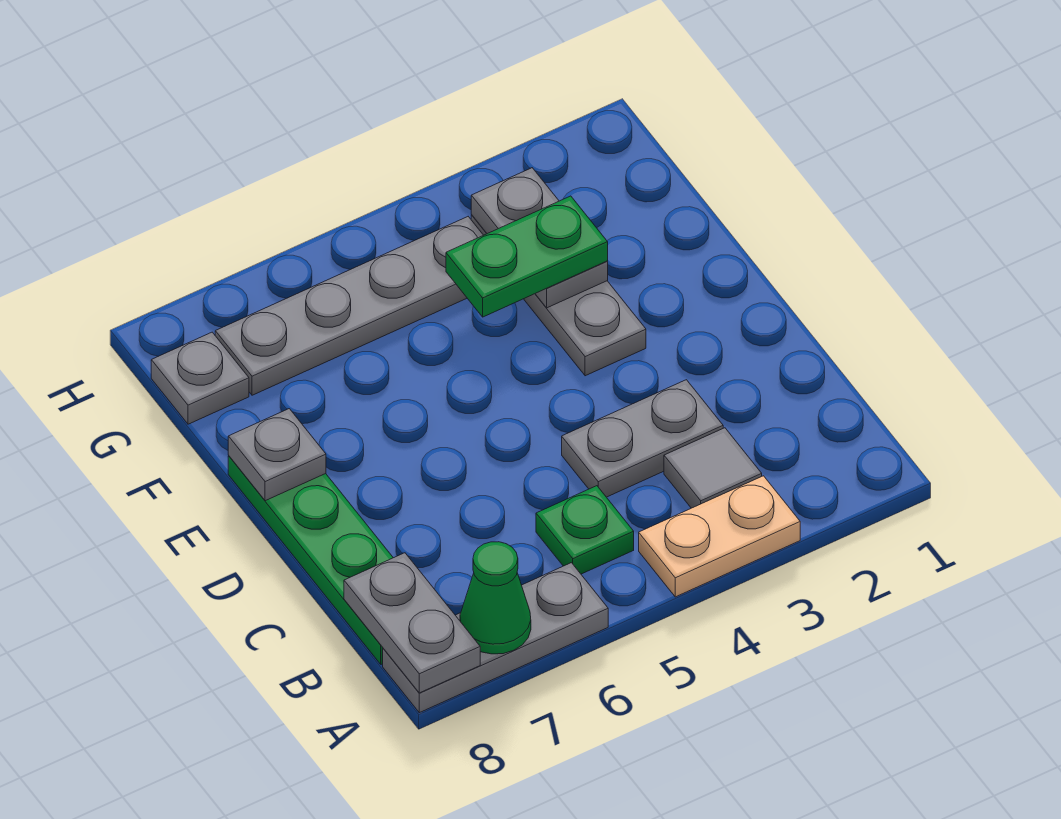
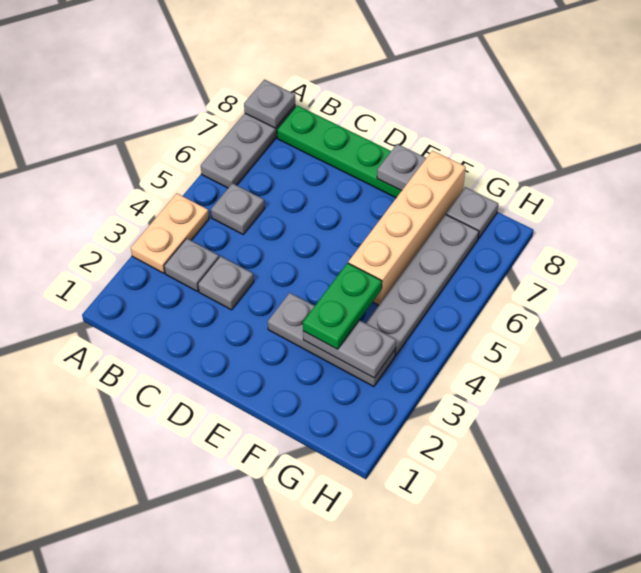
green cone A7 level 2 -> none
grey plate A8:B8 level 2 -> grey plate A8 level 2
grey tile B3 level 1 -> grey plate B3 level 1
green plate B5 level 1 -> grey plate B5 level 1
grey plate C3:C4 level 1 -> grey plate C3 level 1
none -> tan brick F5:F8 level 1

